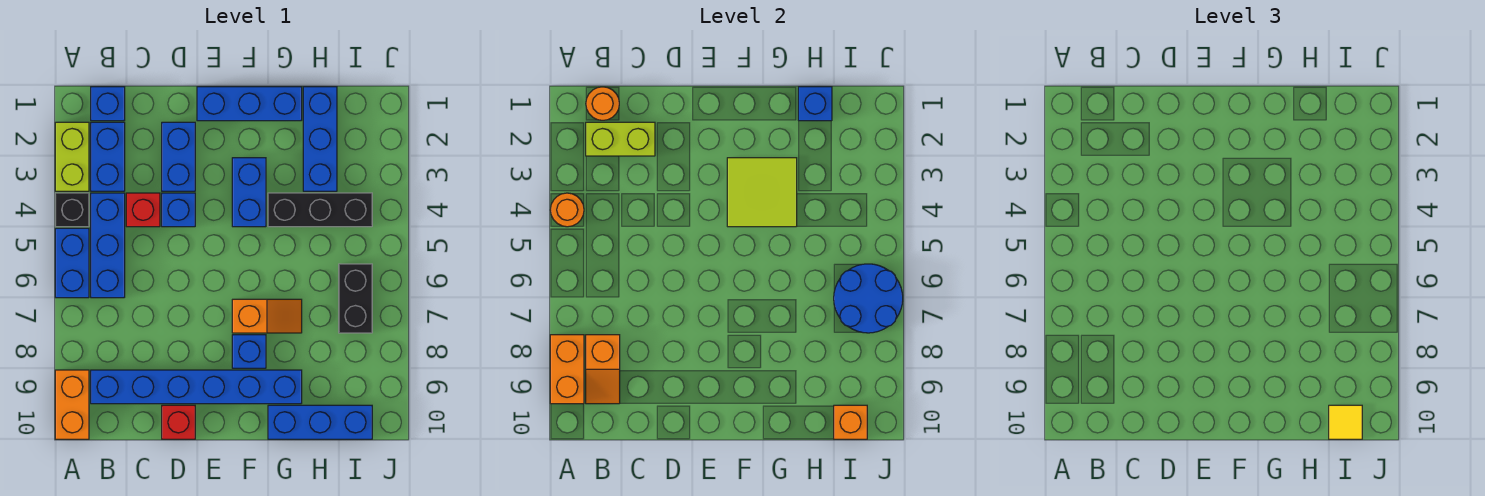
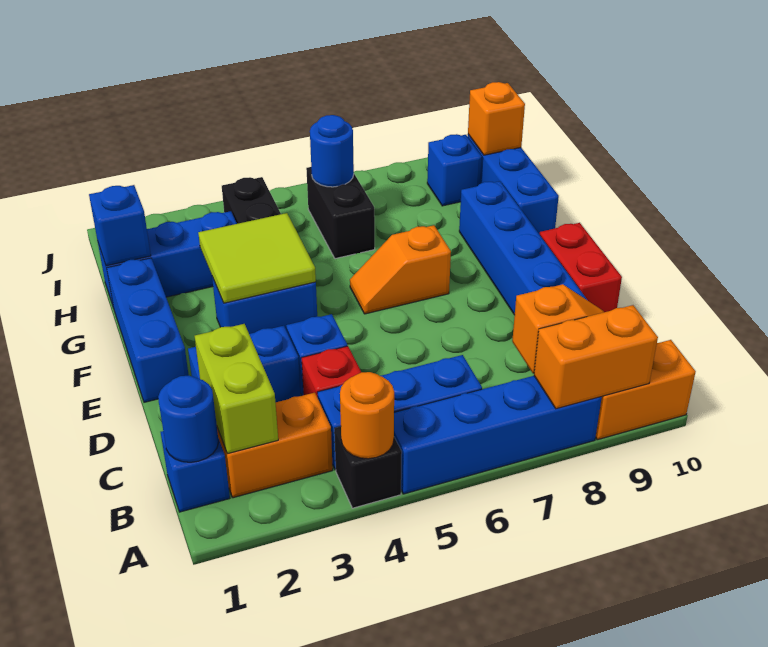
lime brick A2:A3 level 1 -> none
blue brick A5:A6 level 1 -> blue brick A5:A8 level 1
orange round brick B1 level 2 -> blue round brick B1 level 2
blue brick B2:B3 level 1 -> orange brick B2:B3 level 1
red brick D10 level 1 -> red brick D10:E10 level 1
orange slope F7:G7 level 1 top F -> orange slope F6:F7 level 1 top 7
blue brick F8 level 1 -> blue brick I9 level 1
black brick I6:I7 level 1 -> black brick H6:I6 level 1
blue round brick I6:J7 level 2 -> blue round brick I6 level 2
yellow tile I10 level 3 -> none

